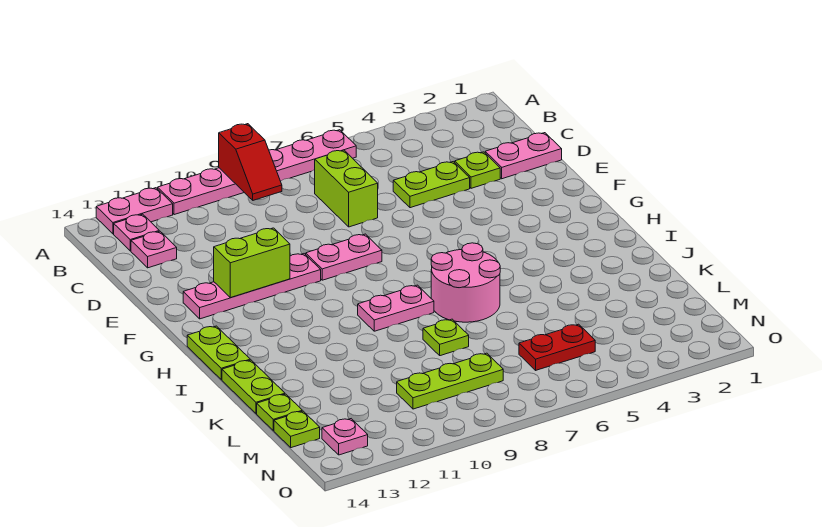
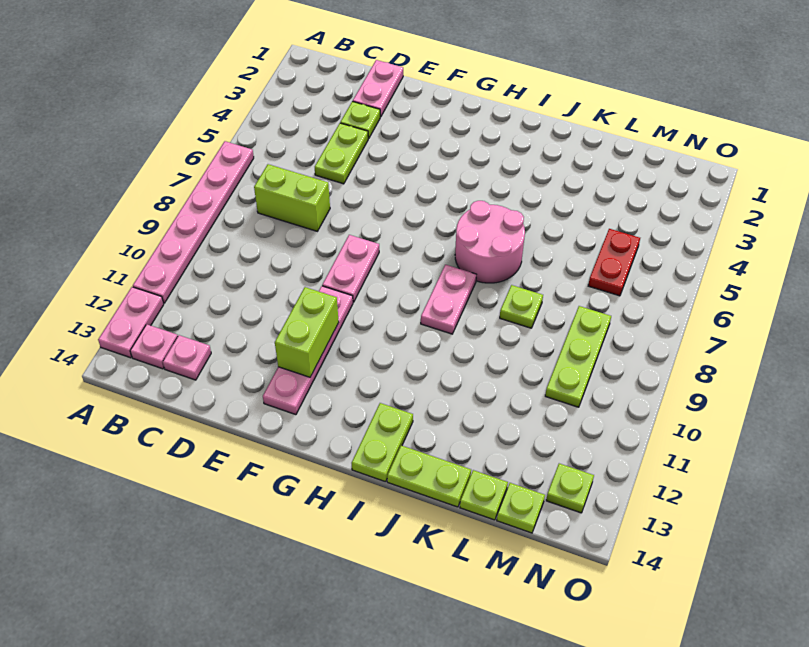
red slope A9:B9 level 2 top A -> none
lime plate H14:I14 level 1 -> lime plate I13:I14 level 1
pink plate N13 level 1 -> lime plate N13 level 1

